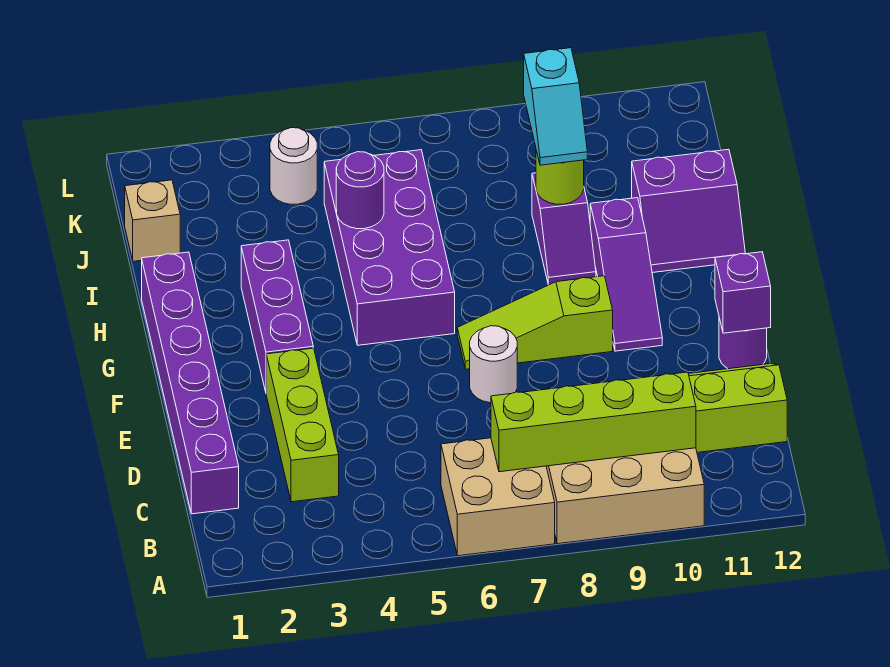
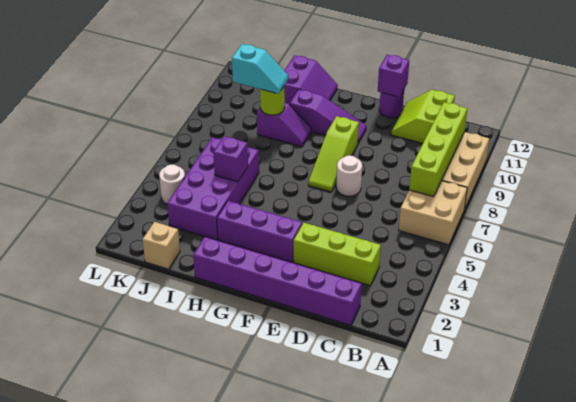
purple brick G5:J6 level 1 -> purple brick I3:J6 level 1
purple round brick I5 level 2 -> purple brick I5 level 2

